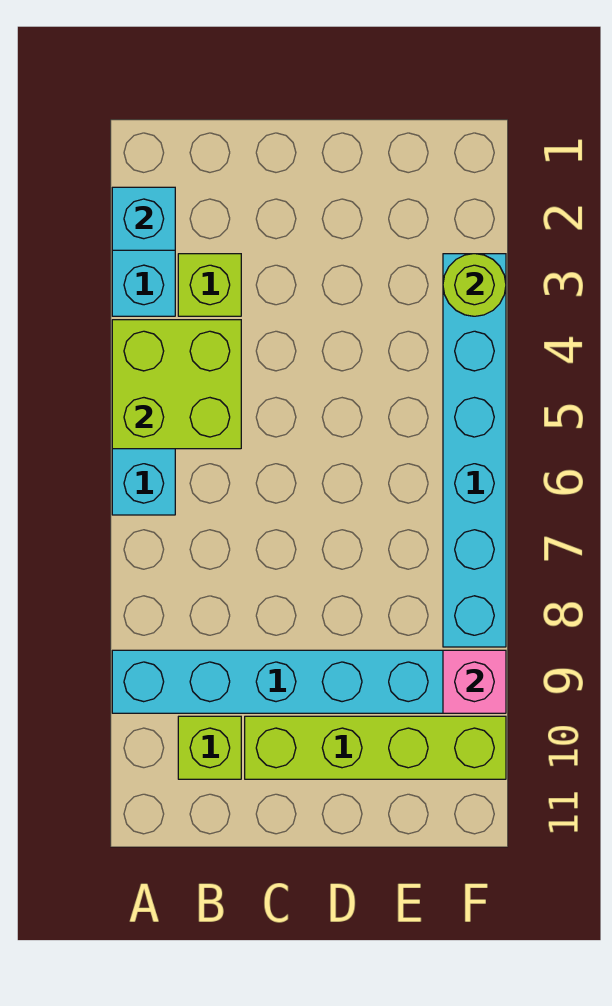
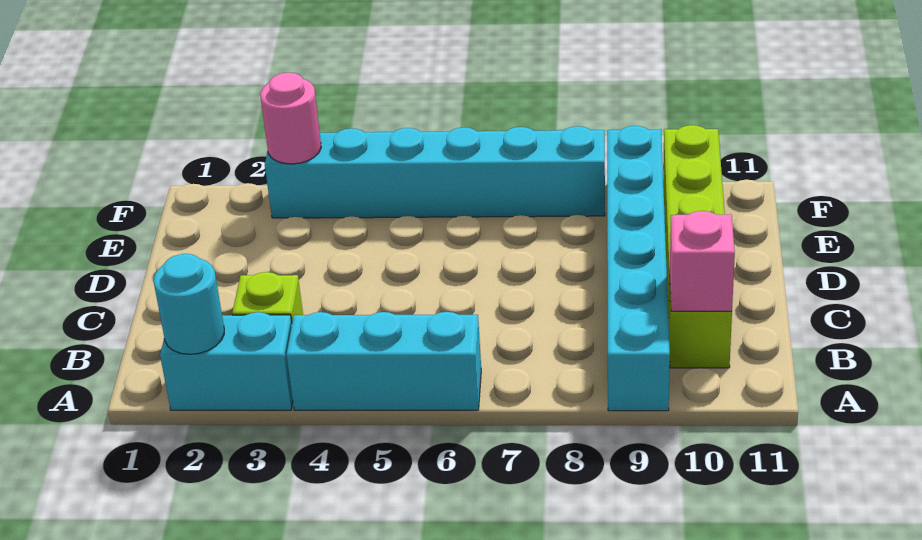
cyan brick A2 level 2 -> cyan round brick A2 level 2
lime brick A4:B5 level 2 -> none
lime round brick F3 level 2 -> pink round brick F3 level 2
pink brick F9 level 2 -> pink brick B10 level 2

